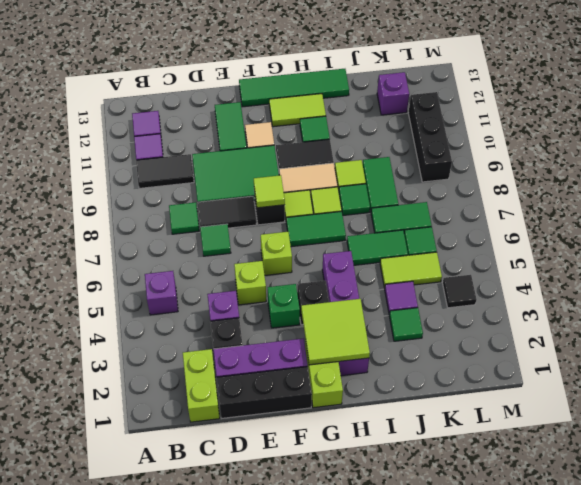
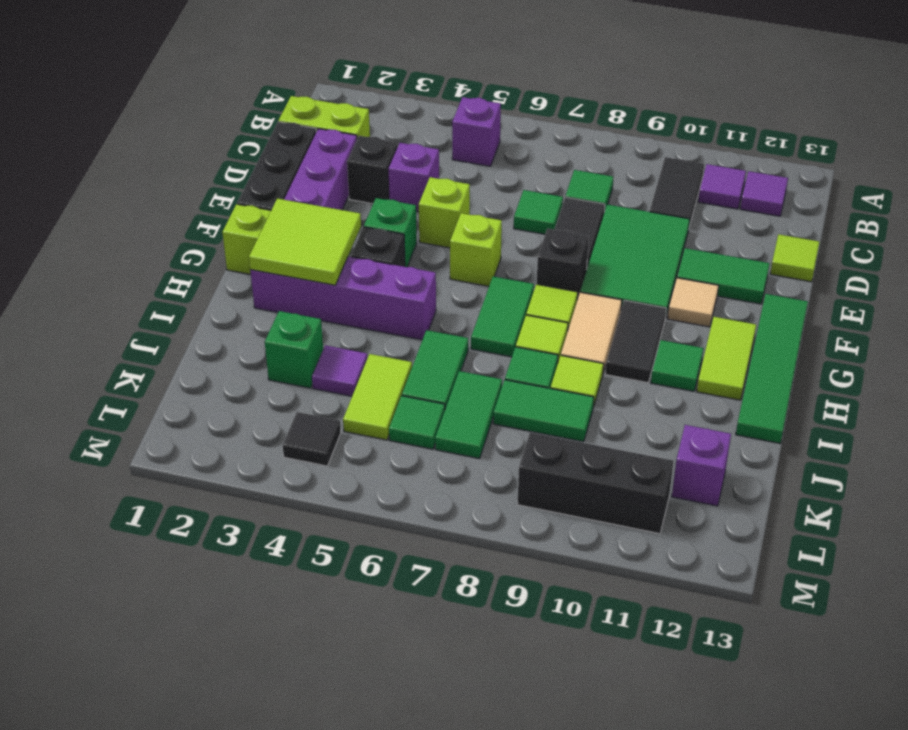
lime tile F8 level 2 -> lime tile D13 level 1
green tile J3 level 1 -> green brick J3 level 1

